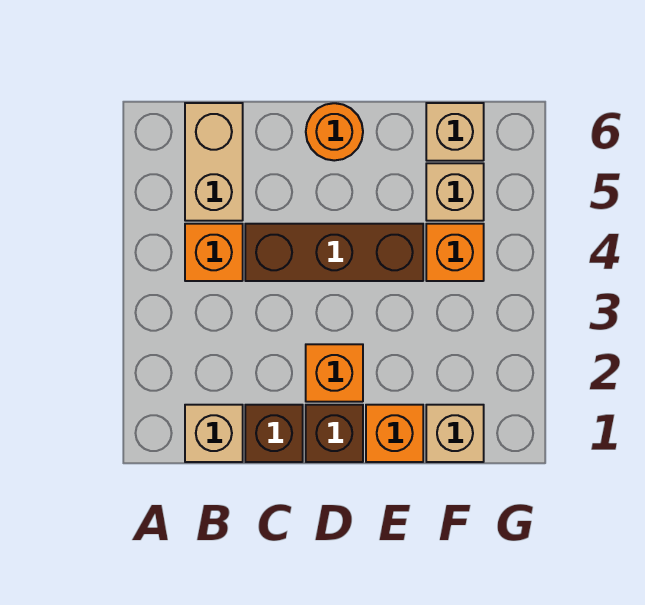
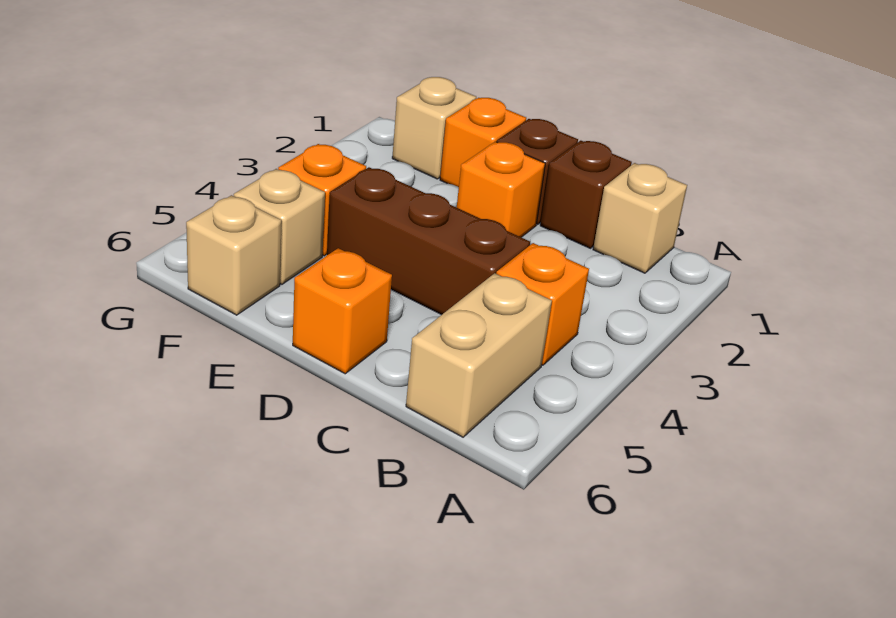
orange round brick D6 level 1 -> orange brick D6 level 1

